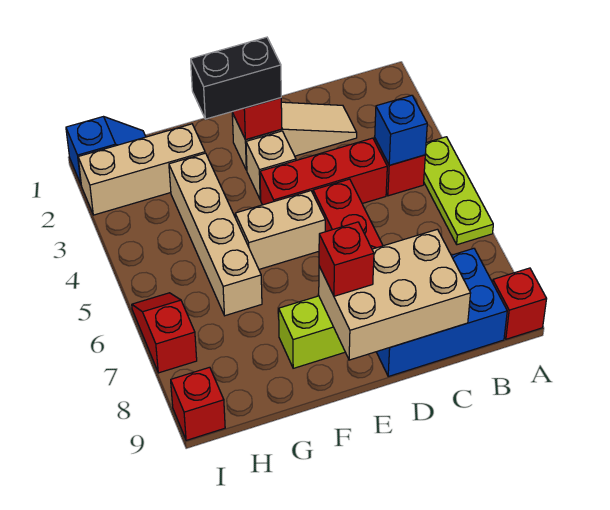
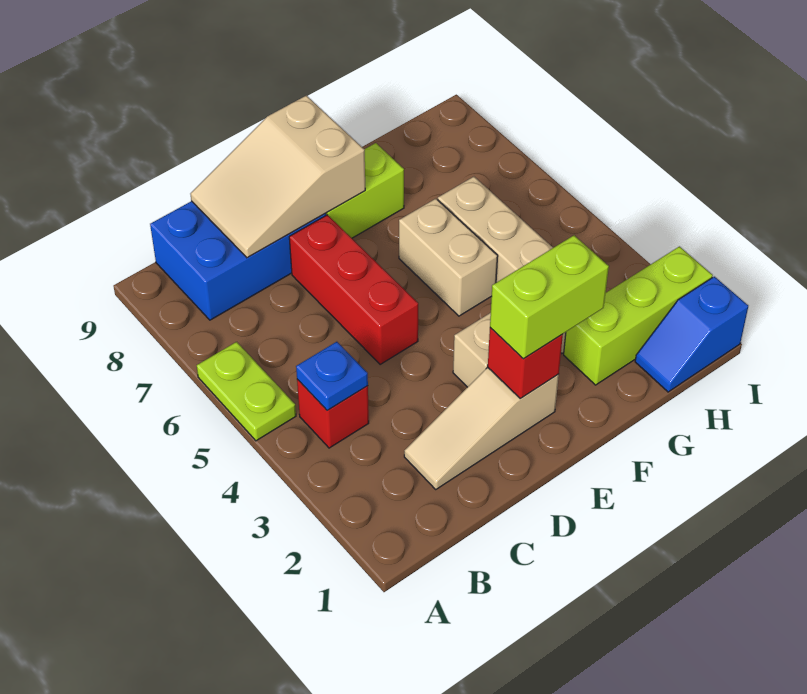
lime plate A4:A6 level 1 -> lime plate A5:A6 level 1
red brick A9 level 1 -> none
blue brick B4 level 2 -> blue plate B4 level 2
red brick C4:E4 level 1 -> none
tan brick C8:E9 level 2 -> tan slope C8:E9 level 2 top E
black brick E2:F2 level 3 -> lime brick E2:F2 level 3
tan brick E5:F5 level 1 -> tan brick F5:F6 level 1
red brick E8 level 3 -> none
tan brick G2:I2 level 1 -> lime brick G2:I2 level 1
red slope I6:I7 level 1 top 7 -> none
red brick I9 level 1 -> none

